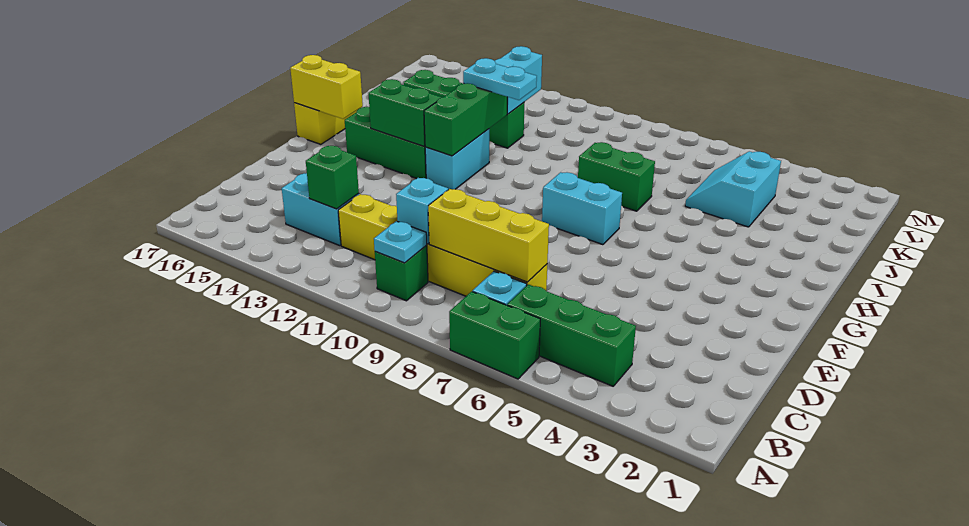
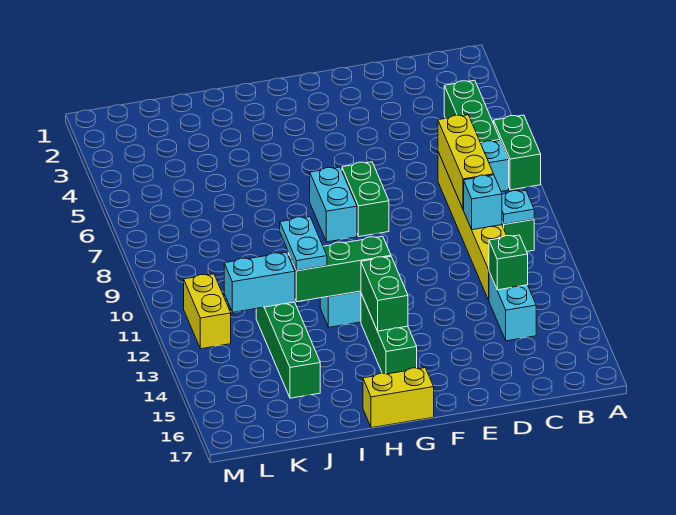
yellow brick G16:G17 level 2 -> yellow brick L11:L12 level 1
green brick I7:I8 level 1 -> green brick F7:F8 level 1
cyan slope J4:K5 level 1 top 4 -> none

